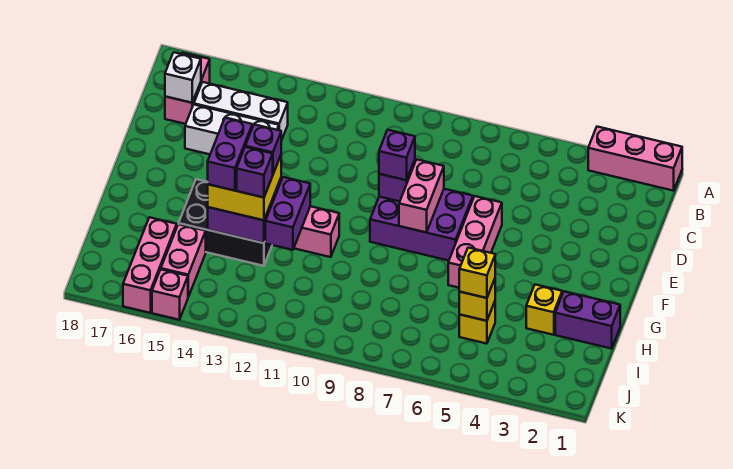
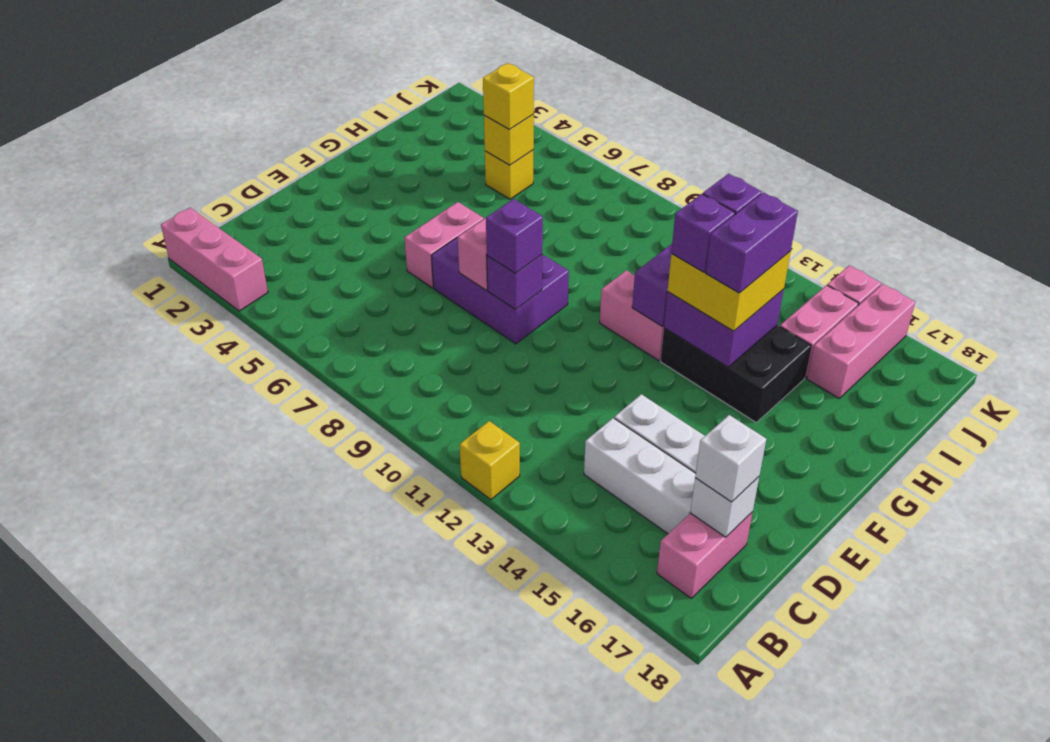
none -> white brick C17 level 3
pink brick E6:G6 level 1 -> pink brick E6:F6 level 1
purple brick H1:H2 level 1 -> none
yellow brick H3 level 1 -> yellow brick A12 level 1

